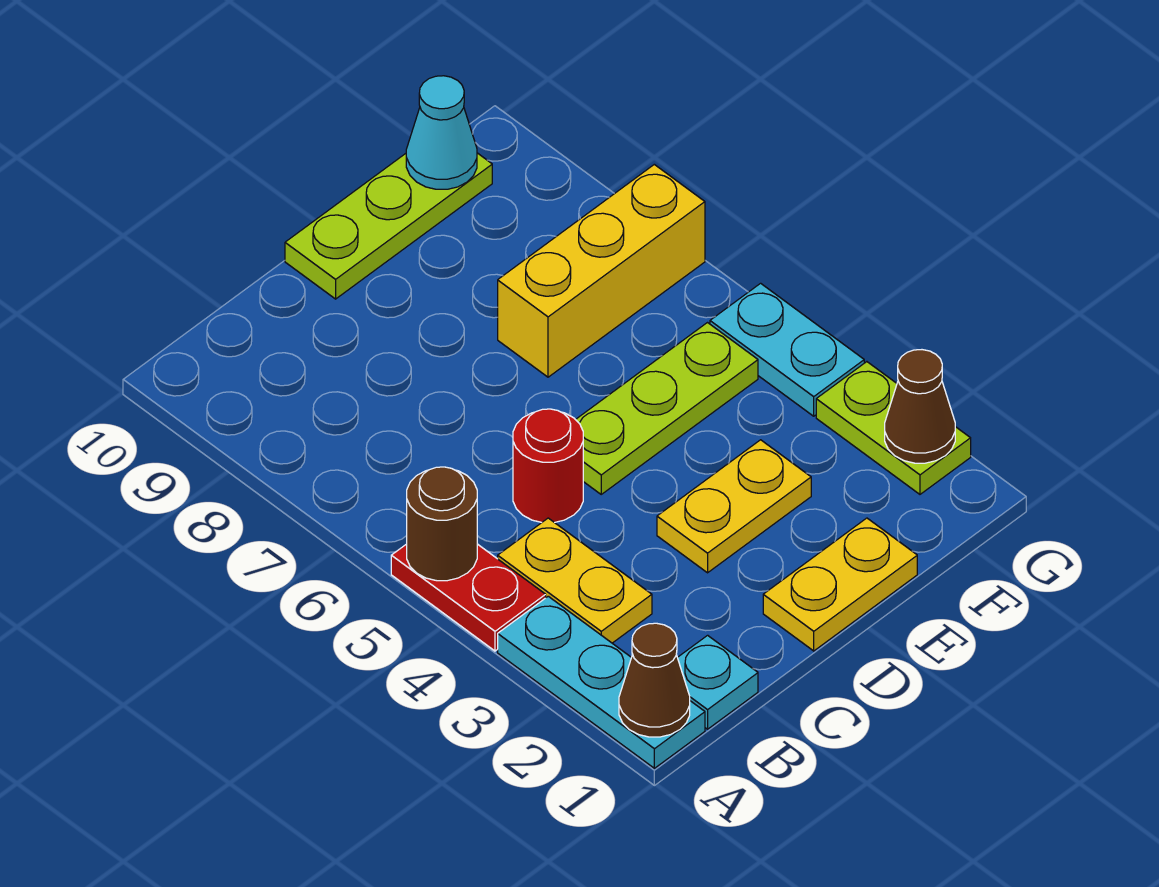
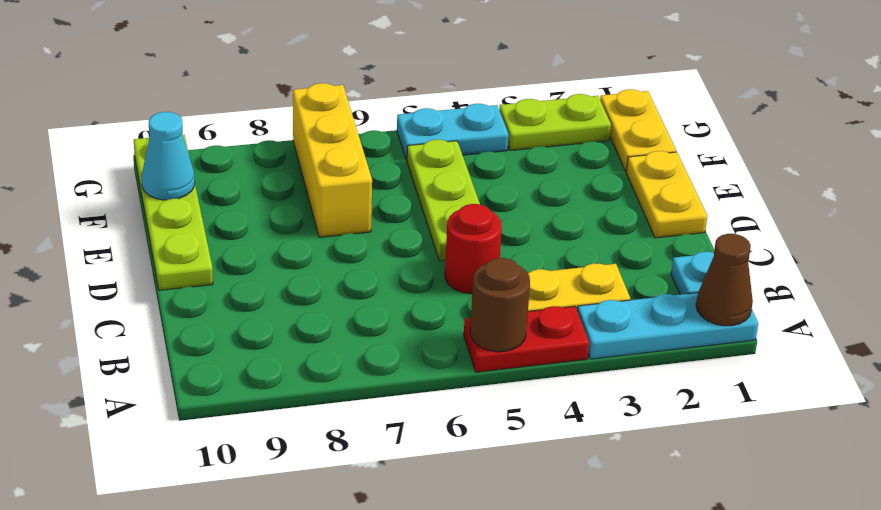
yellow plate D3:E3 level 1 -> yellow plate F1:G1 level 1
lime plate D10:F10 level 1 -> lime plate D10:G10 level 1
brown cone G2 level 2 -> none

